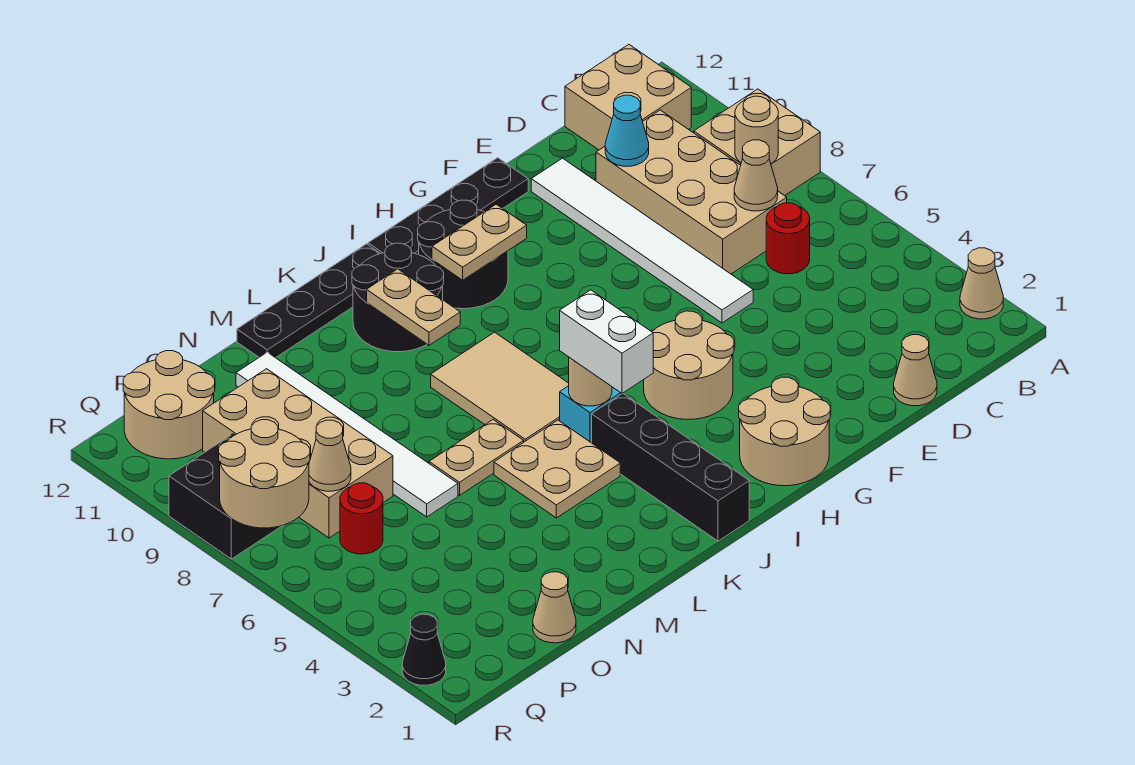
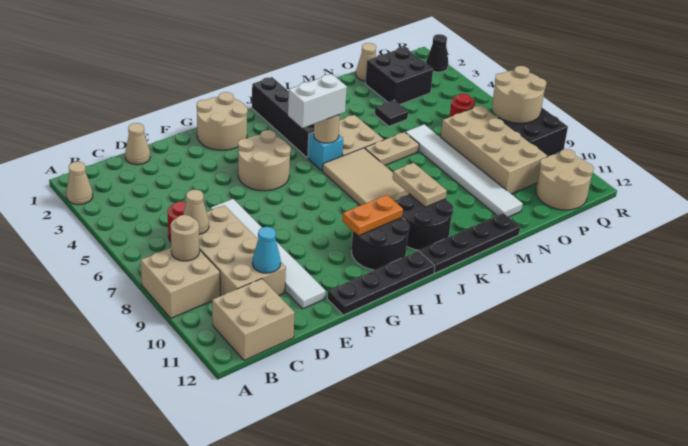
tan plate H10:I10 level 2 -> orange plate H10:I10 level 2
white brick J4:J5 level 3 -> white brick I5:J5 level 3
none -> black tile N4 level 1
none -> black brick O2:P3 level 1
tan cone P7 level 2 -> none

